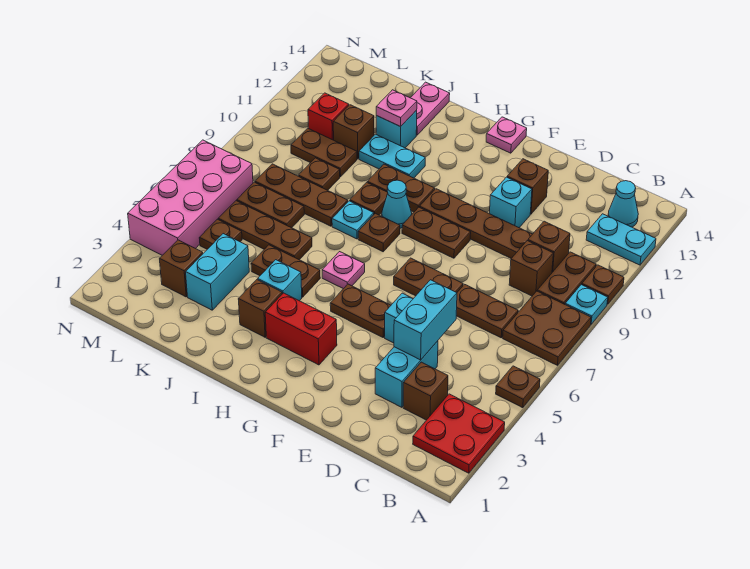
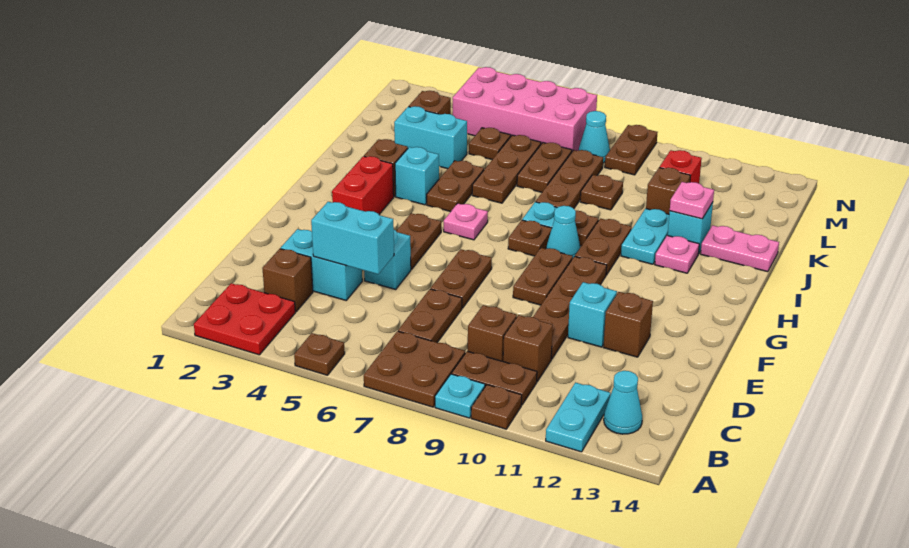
pink plate G14 level 1 -> pink plate I12 level 1
brown plate K10:L10 level 1 -> brown plate M9:N9 level 1
none -> cyan cone M8 level 1

